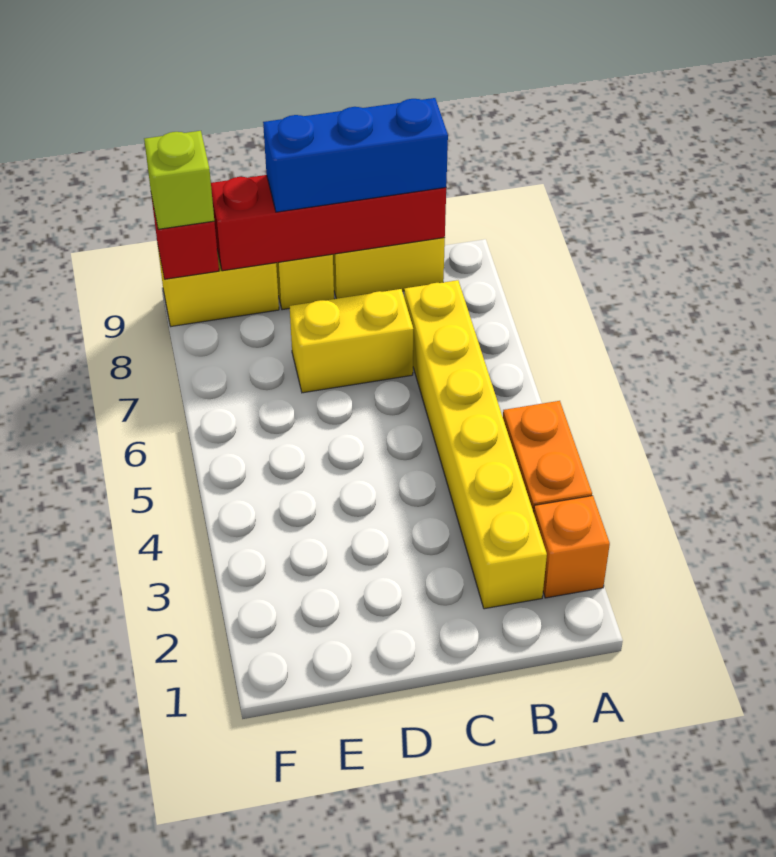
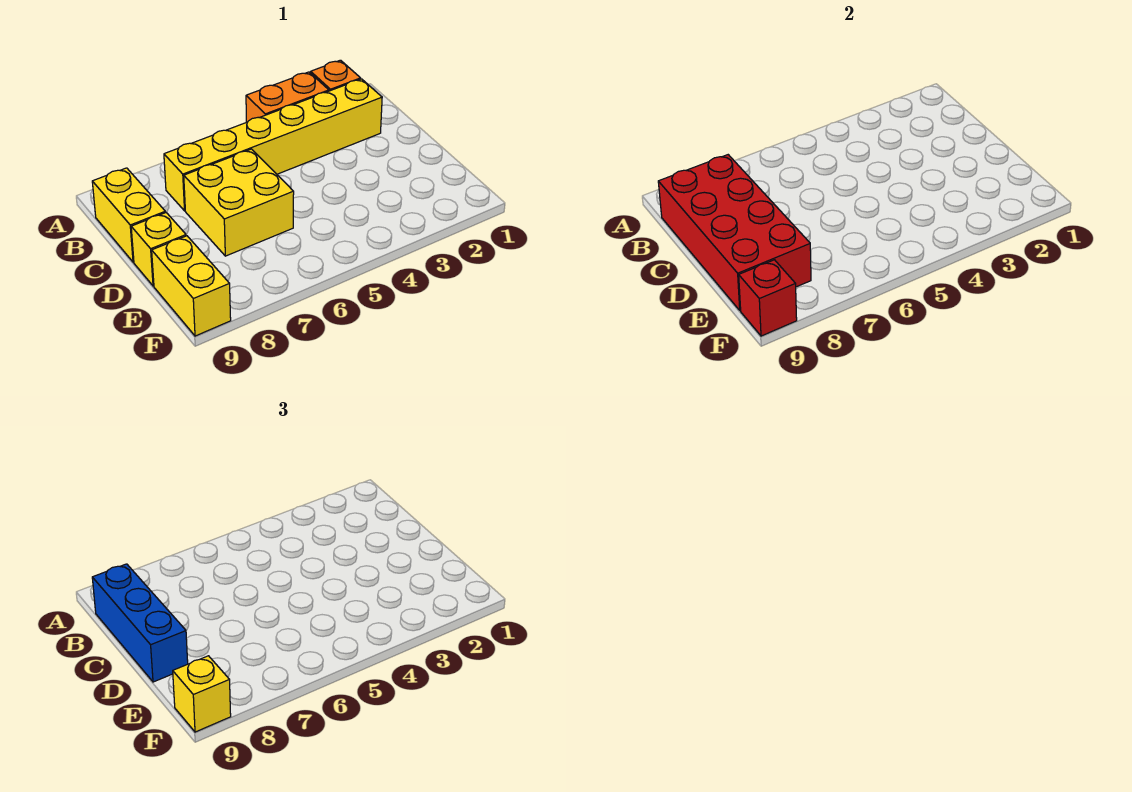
red brick B9:E9 level 2 -> red brick B8:E9 level 2
yellow brick C7:D7 level 1 -> yellow brick C6:D7 level 1
lime brick F9 level 3 -> yellow brick F9 level 3

